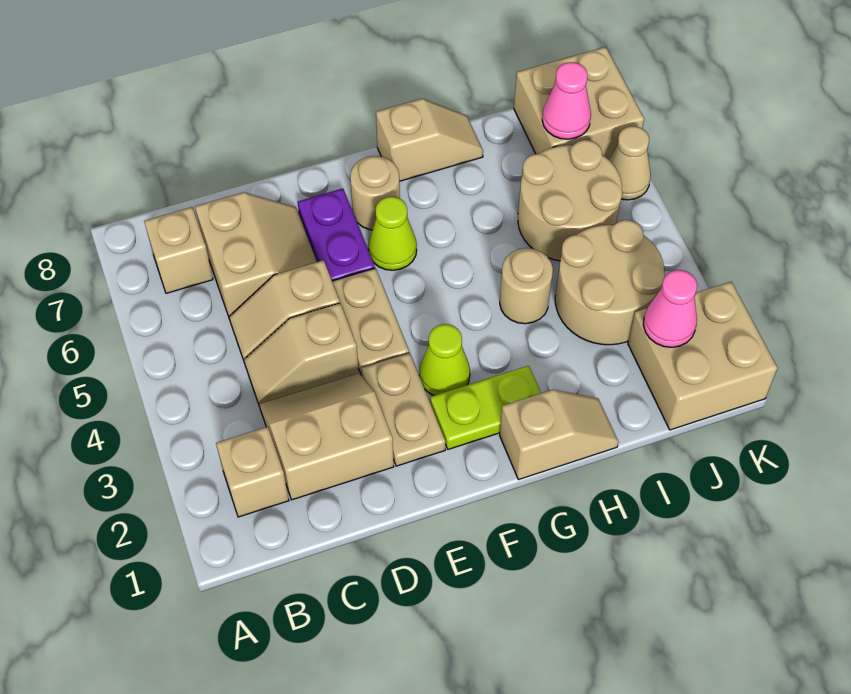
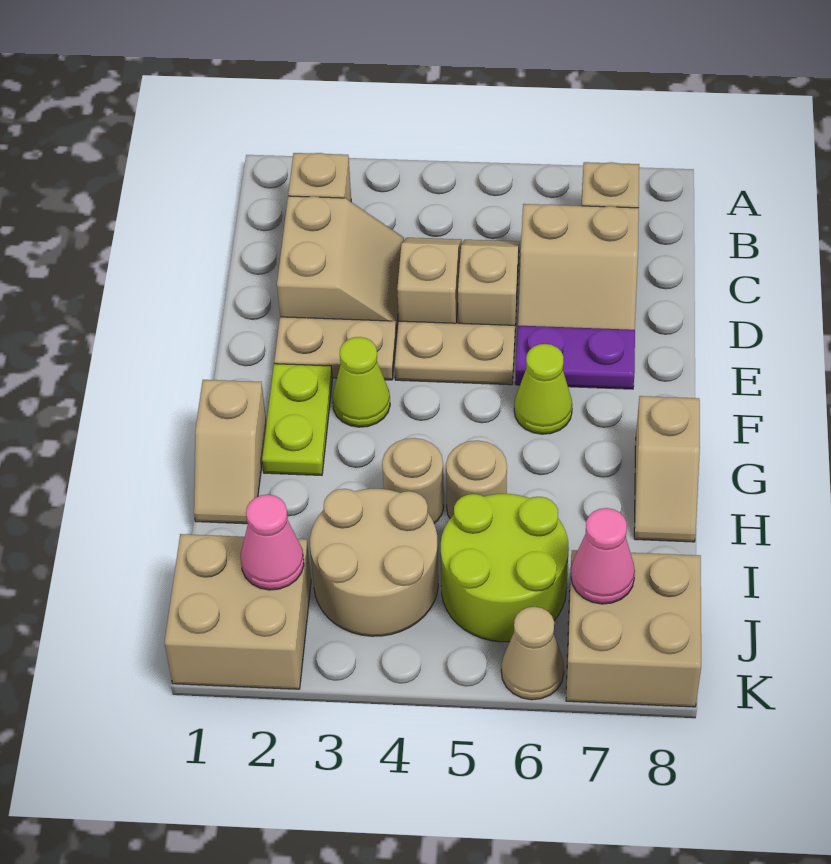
tan round brick F7 level 1 -> tan round brick H5 level 1
tan round brick I5:J6 level 1 -> lime round brick I5:J6 level 1

